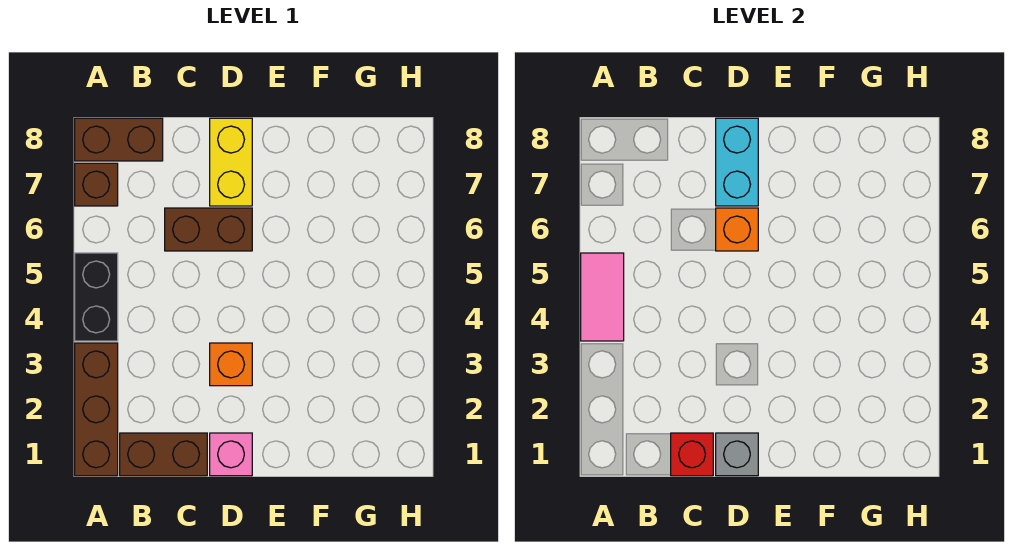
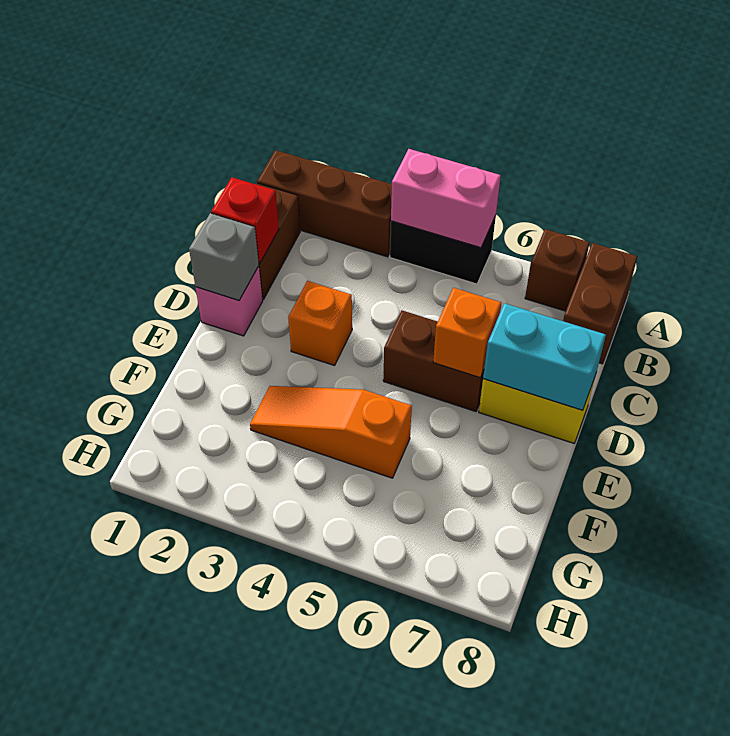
pink tile A4:A5 level 2 -> pink brick A4:A5 level 2
brown brick C6:D6 level 1 -> brown brick D5:D6 level 1
none -> orange slope F3:F5 level 1 top 5

